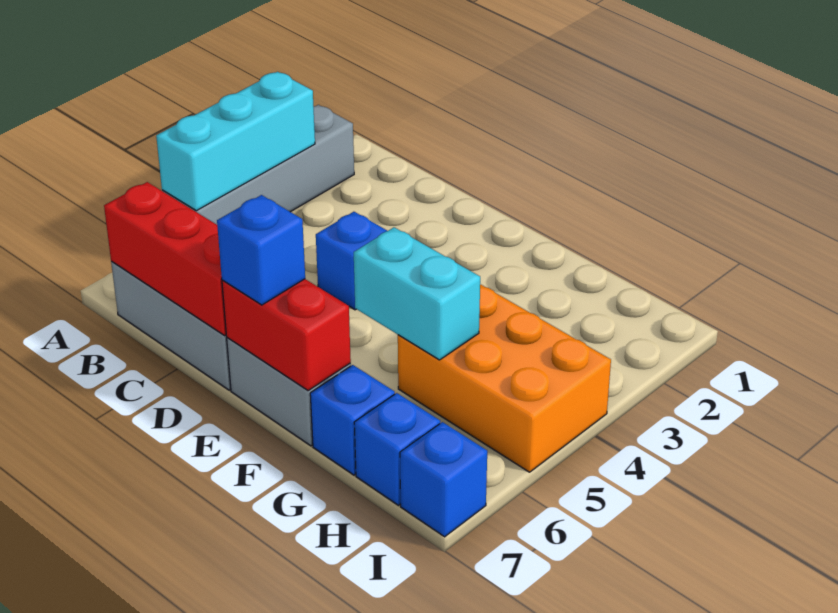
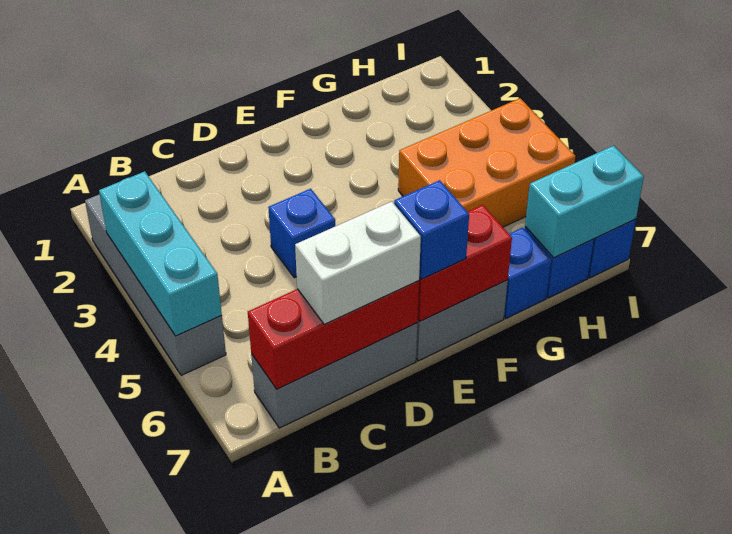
none -> white brick C7:D7 level 3
cyan brick F5:G5 level 2 -> cyan brick H7:I7 level 2

